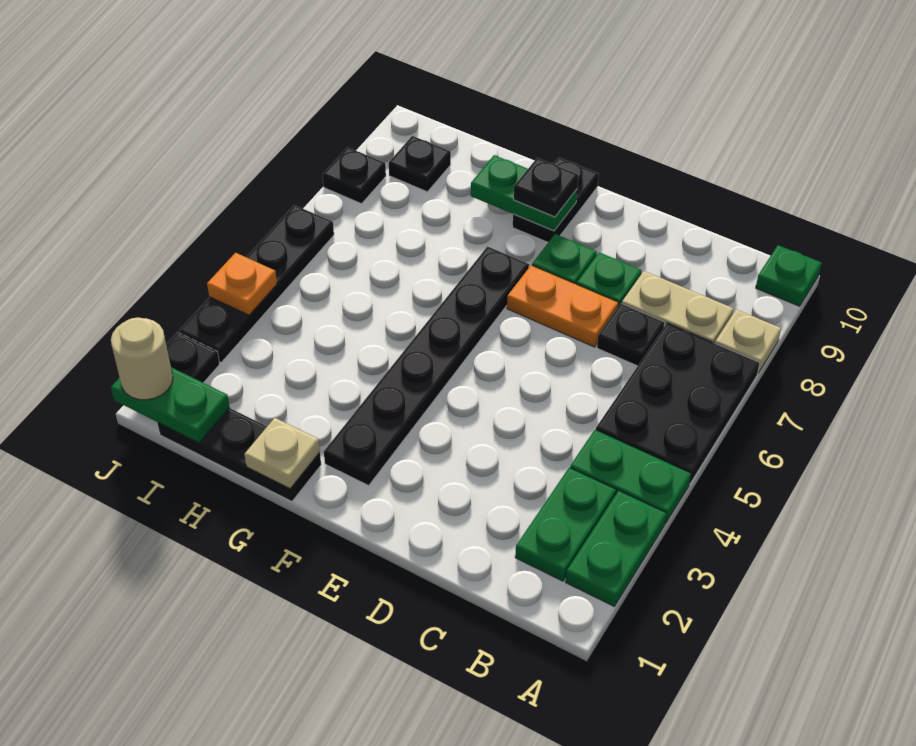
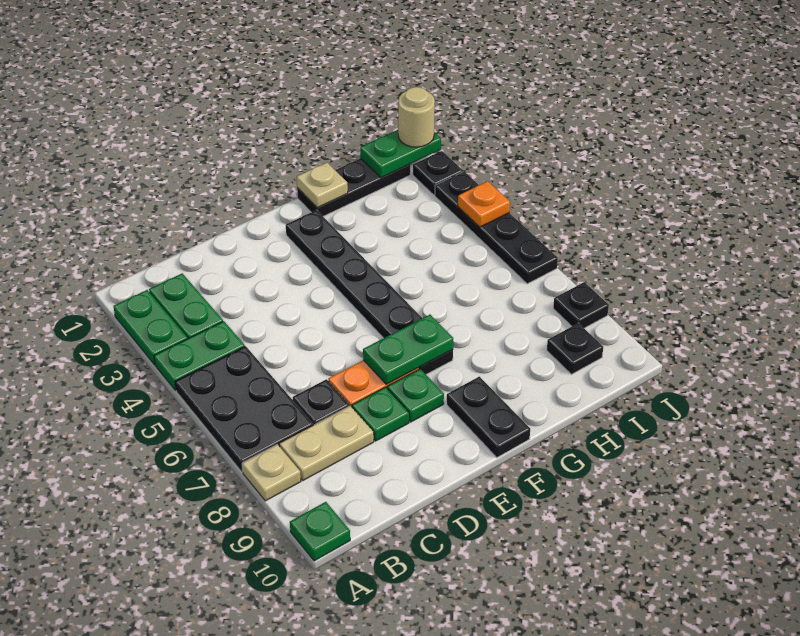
green plate F9:G9 level 2 -> green plate E7:F7 level 2
black plate F9 level 3 -> none

